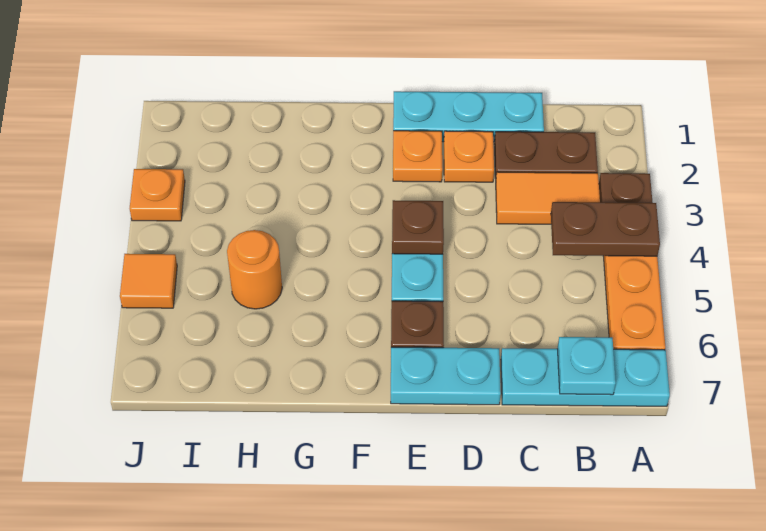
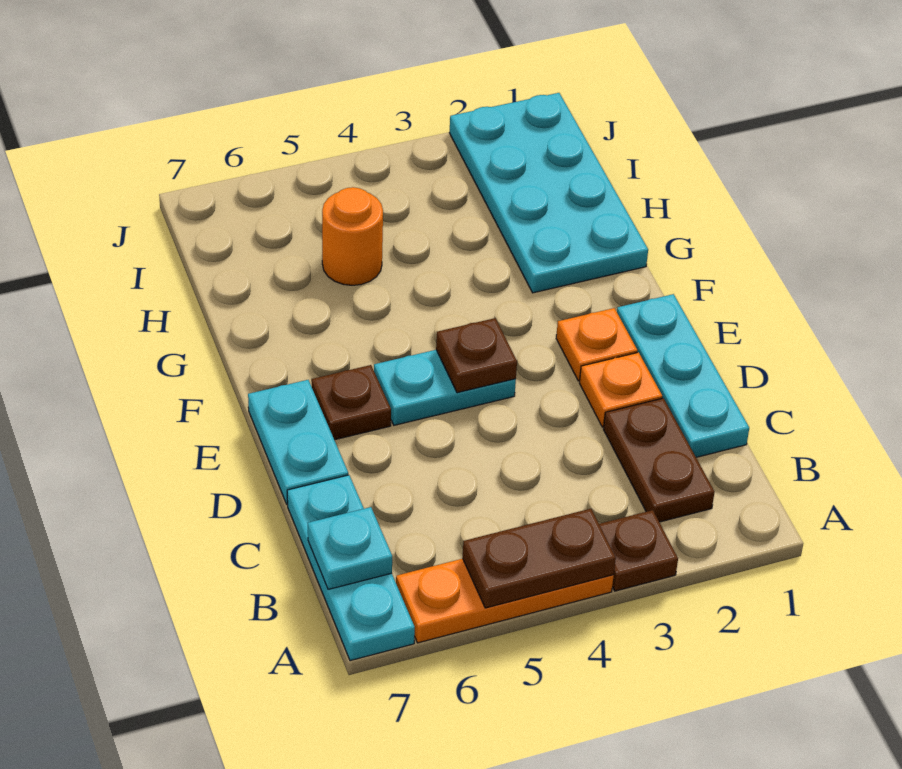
brown plate A4:B4 level 2 -> brown plate A4:A5 level 2
orange tile B3:C3 level 1 -> none
none -> cyan plate G1:J2 level 1
orange plate J3 level 1 -> none
orange tile J5 level 1 -> none

